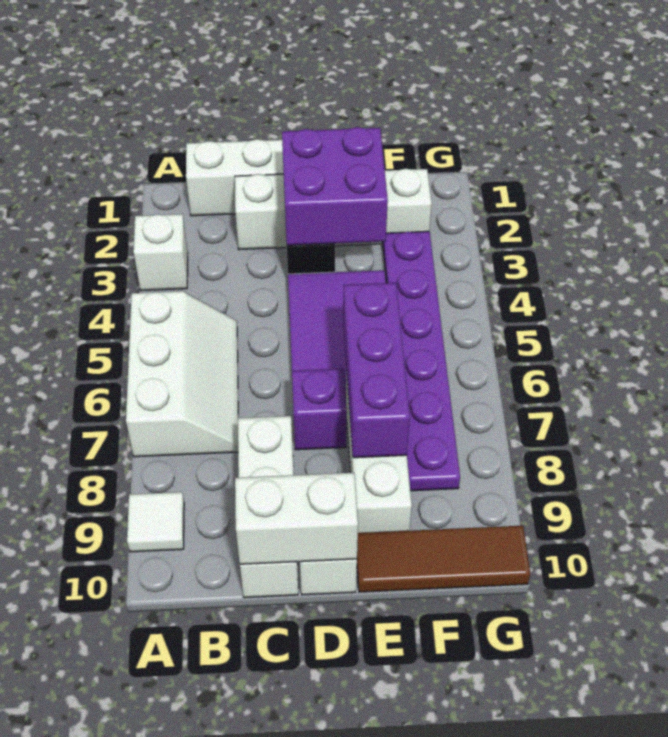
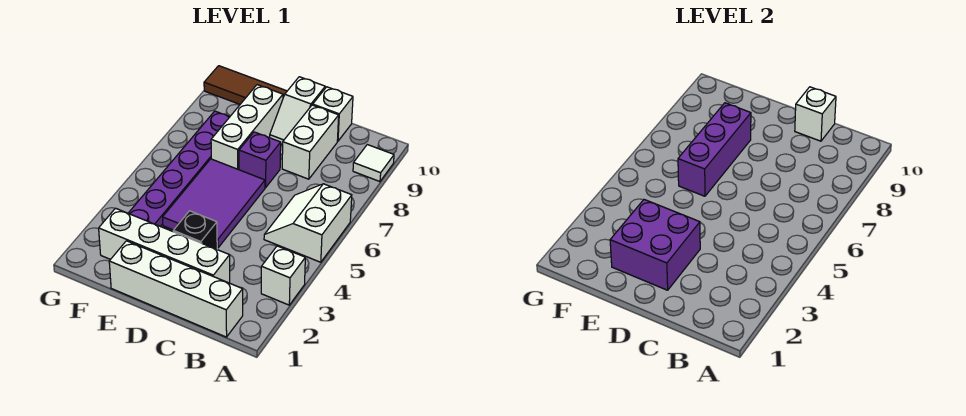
white slope A5:B7 level 1 top A -> white slope A5:B6 level 1 top A
white brick C10:D10 level 2 -> white brick C10 level 2

